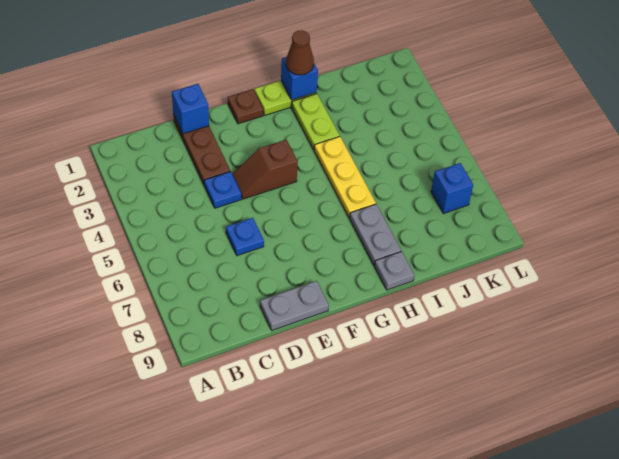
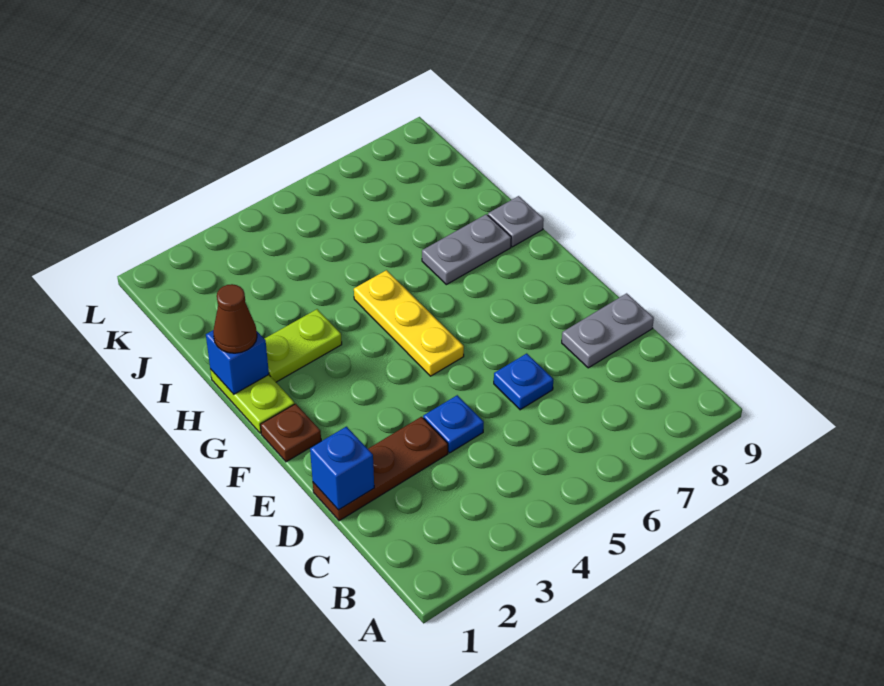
grey plate D9:E9 level 1 -> grey plate D8:D9 level 1
brown slope E4:F4 level 1 top F -> none
yellow plate H4:H6 level 1 -> yellow plate F5:H5 level 1
blue brick K7 level 1 -> none

